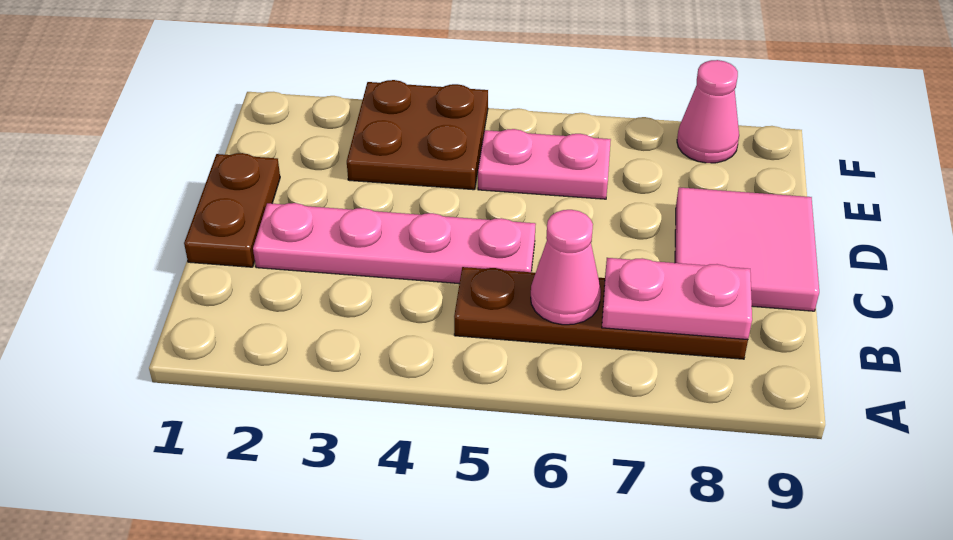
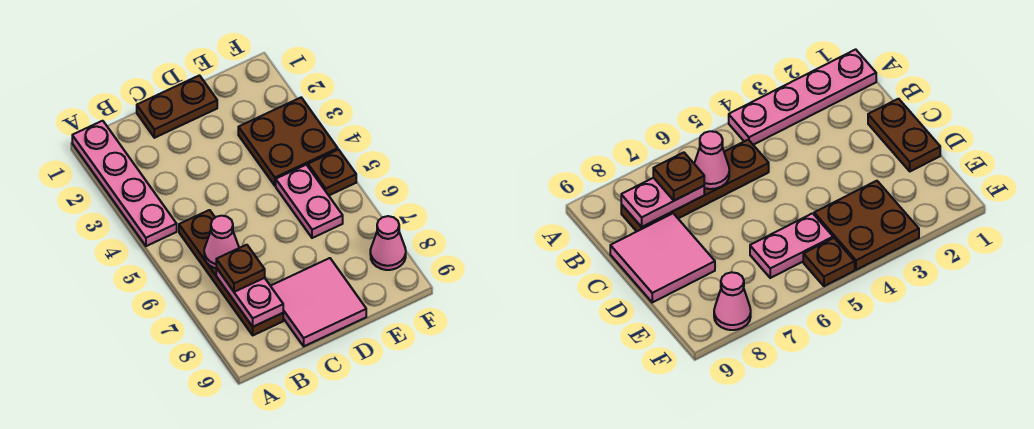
none -> brown plate B7 level 3
pink plate C2:C5 level 1 -> pink plate A1:A4 level 1
none -> brown plate F5 level 1

